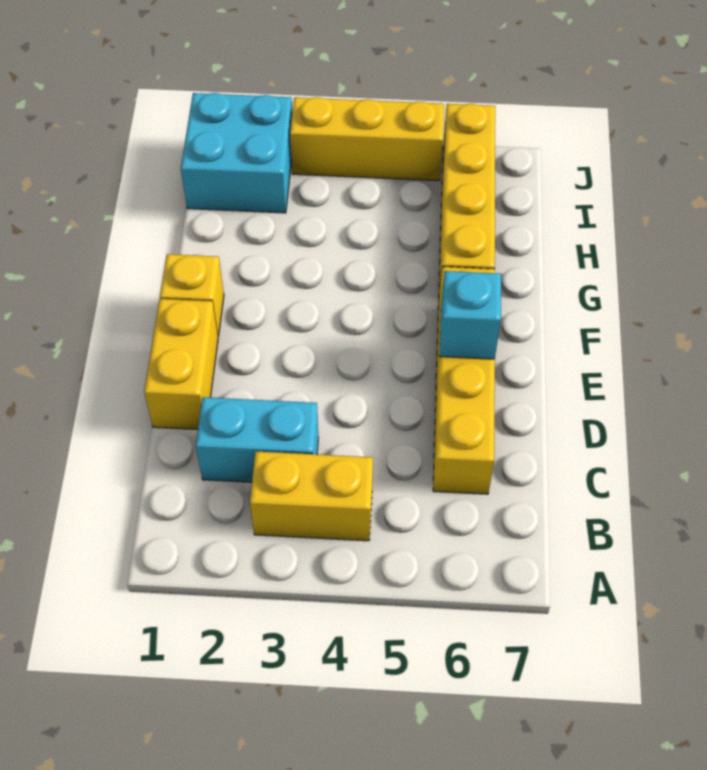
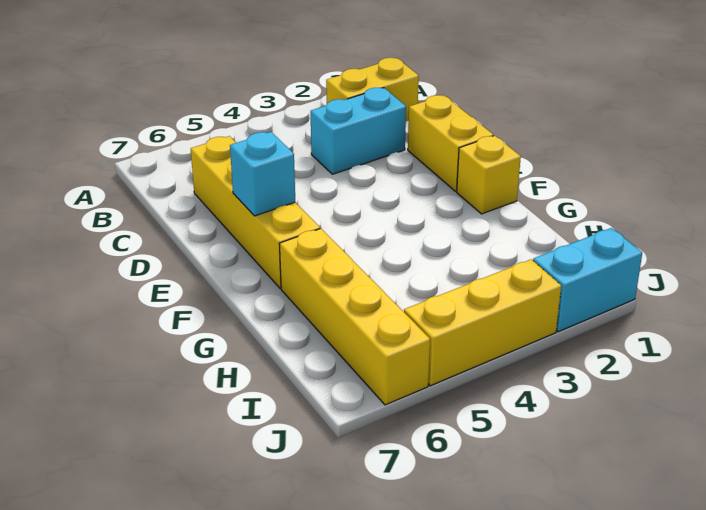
yellow brick B3:B4 level 1 -> yellow brick B1:B2 level 1
cyan brick I1:J2 level 1 -> cyan brick J1:J2 level 1

